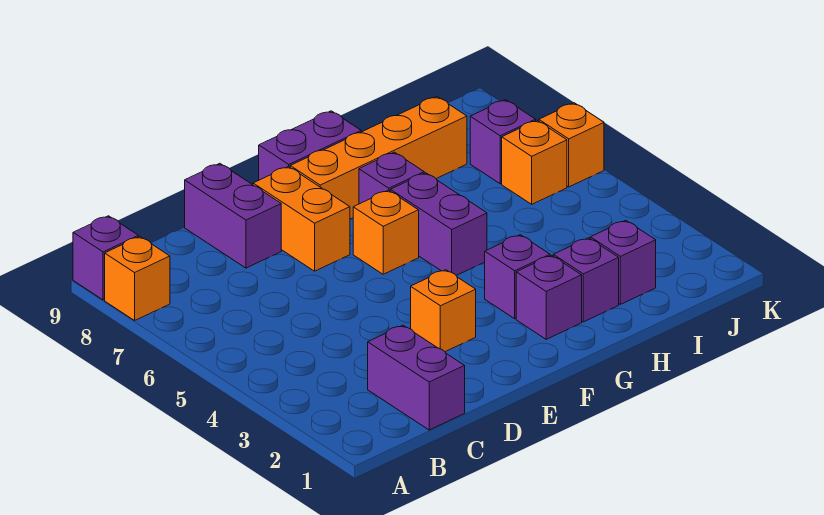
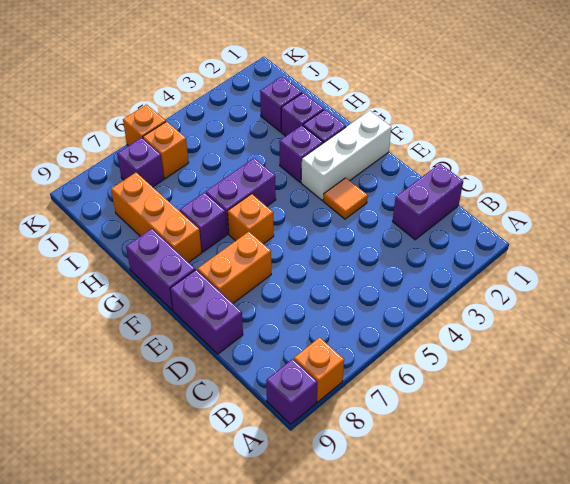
purple brick D8:D9 level 1 -> purple brick D9:E9 level 1
orange brick E3 level 1 -> orange tile E3 level 1
none -> white brick F1:F3 level 1
orange brick F8:I8 level 1 -> orange brick G8:I8 level 1

